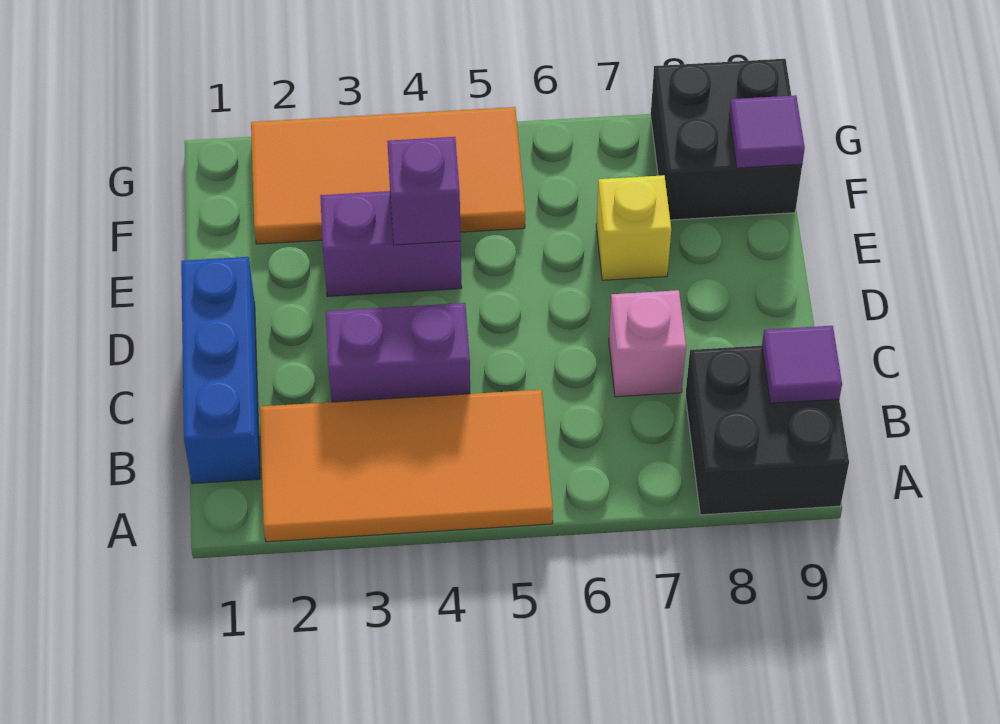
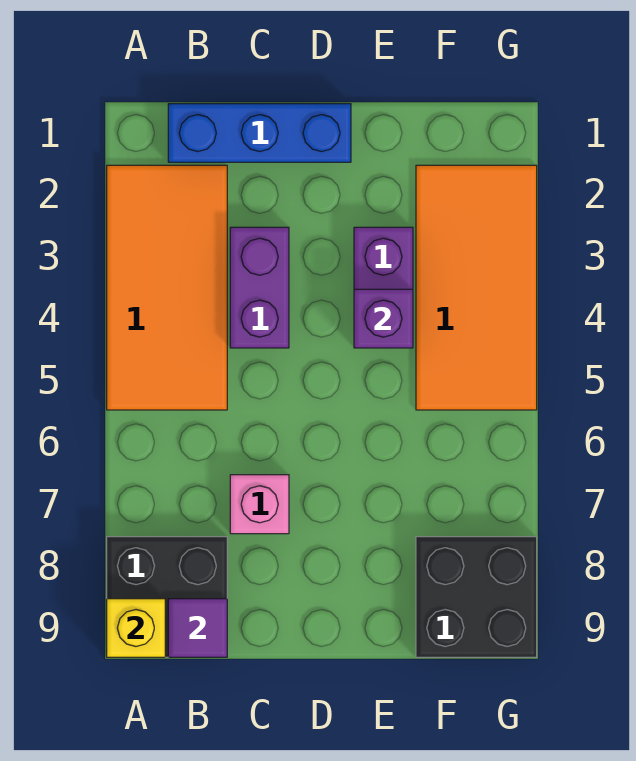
yellow brick E7 level 1 -> yellow brick A9 level 2
purple tile F9 level 2 -> none

